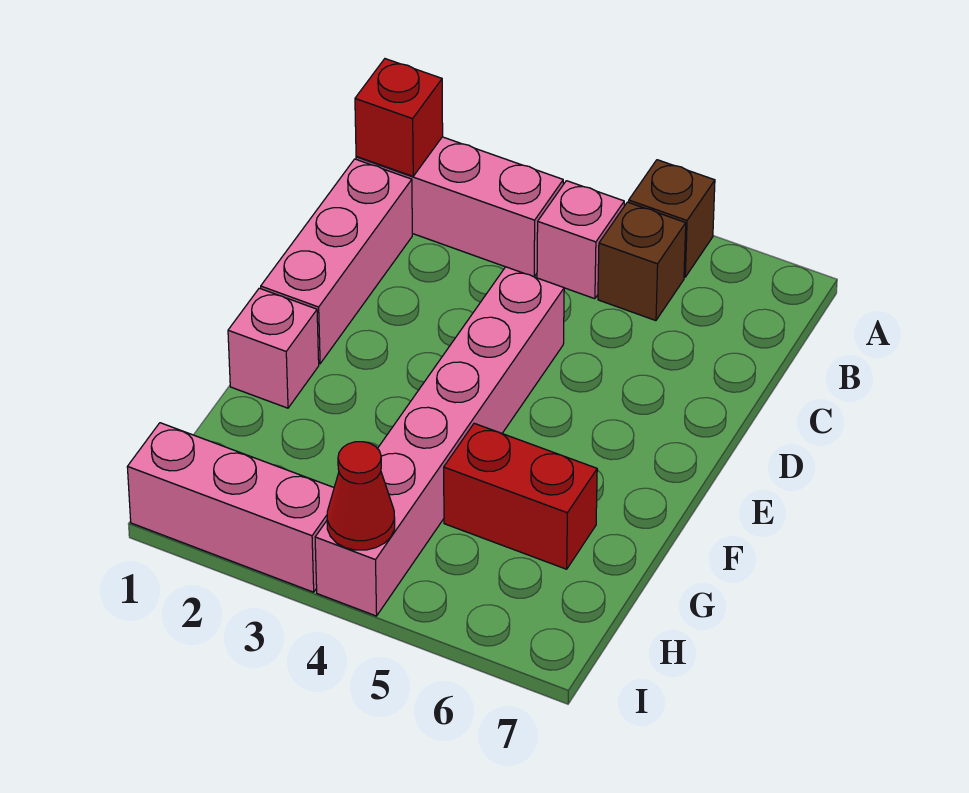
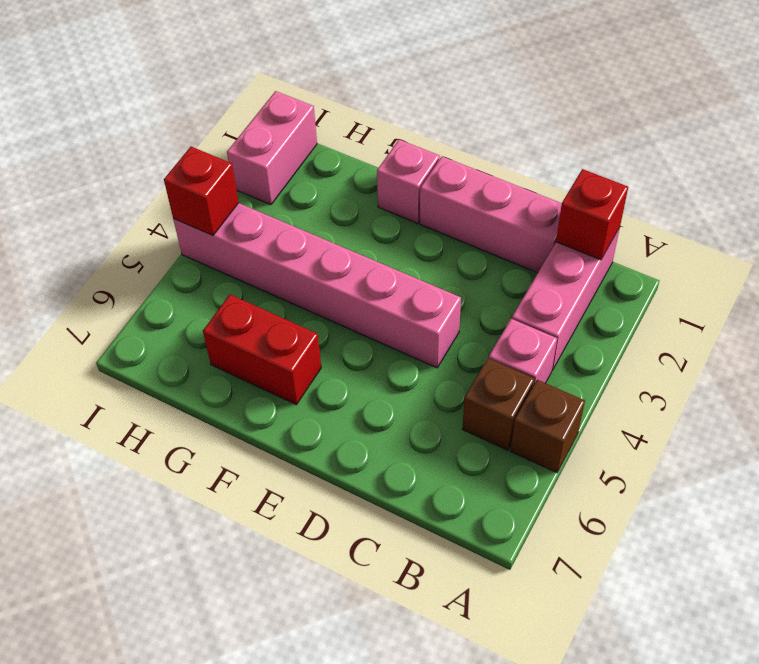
red brick G5:G6 level 1 -> red brick F6:G6 level 1
pink brick I1:I3 level 1 -> pink brick I1:I2 level 1
red cone I4 level 2 -> red brick I4 level 2

